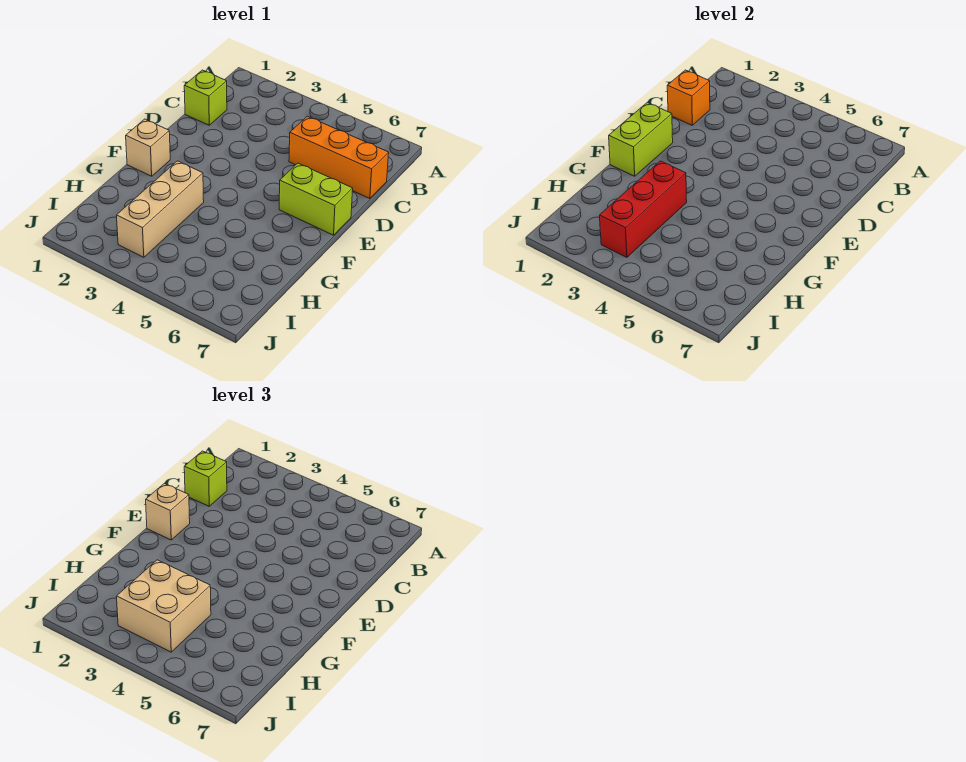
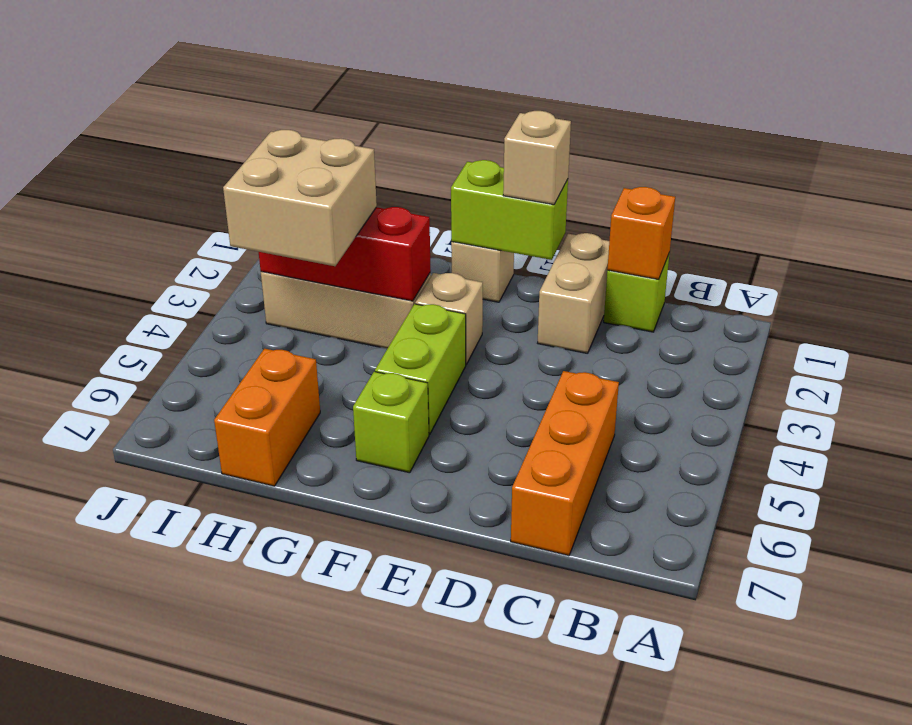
lime brick C1 level 3 -> lime brick F6 level 1
none -> tan brick D1:D2 level 1
lime brick E6:E7 level 1 -> lime brick F4:F5 level 1
none -> tan brick F3 level 1
none -> orange brick H6:H7 level 1

